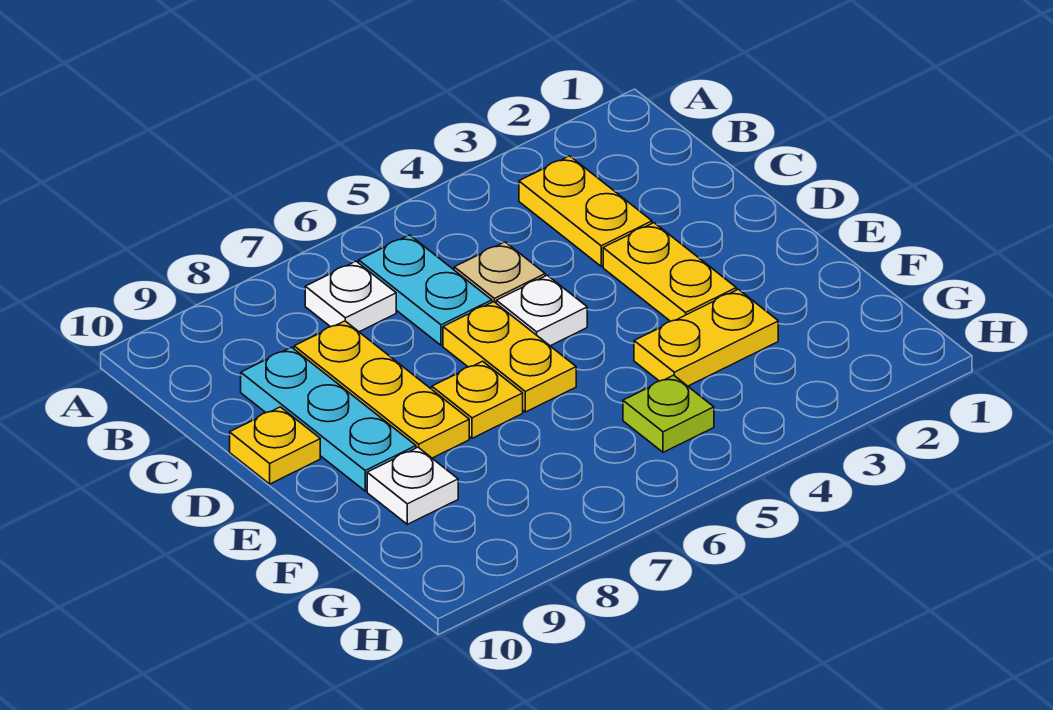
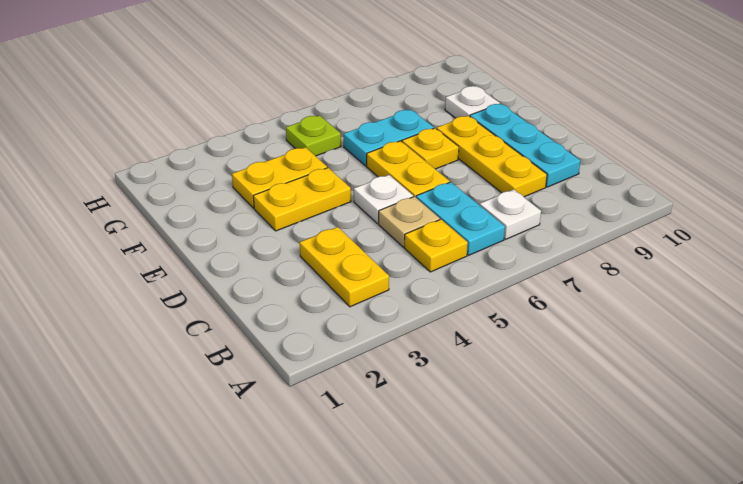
yellow plate D3:E3 level 1 -> yellow plate E3:E4 level 1
yellow plate D10 level 1 -> yellow plate B5 level 1
none -> cyan plate F6:F7 level 1

